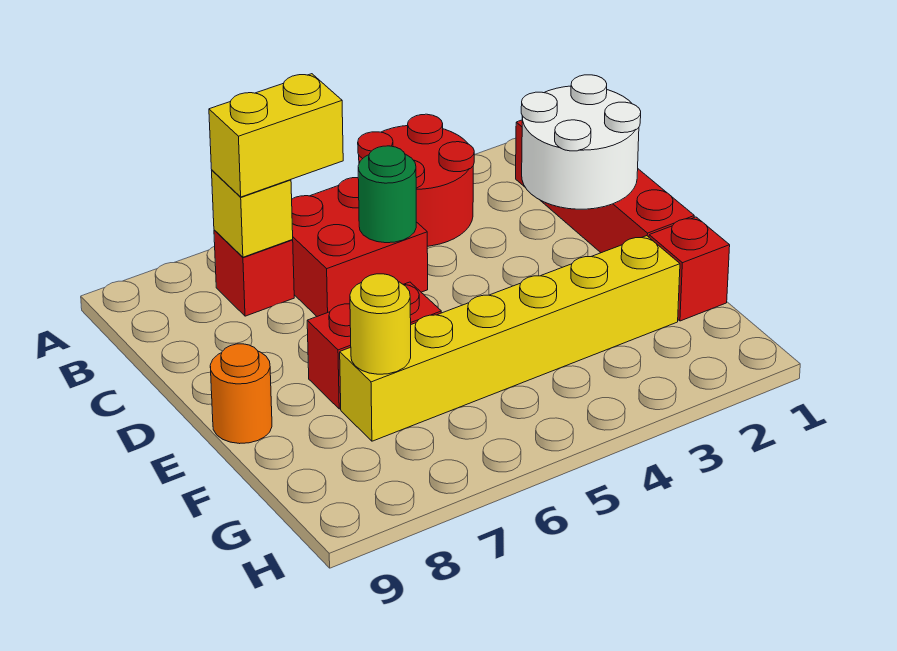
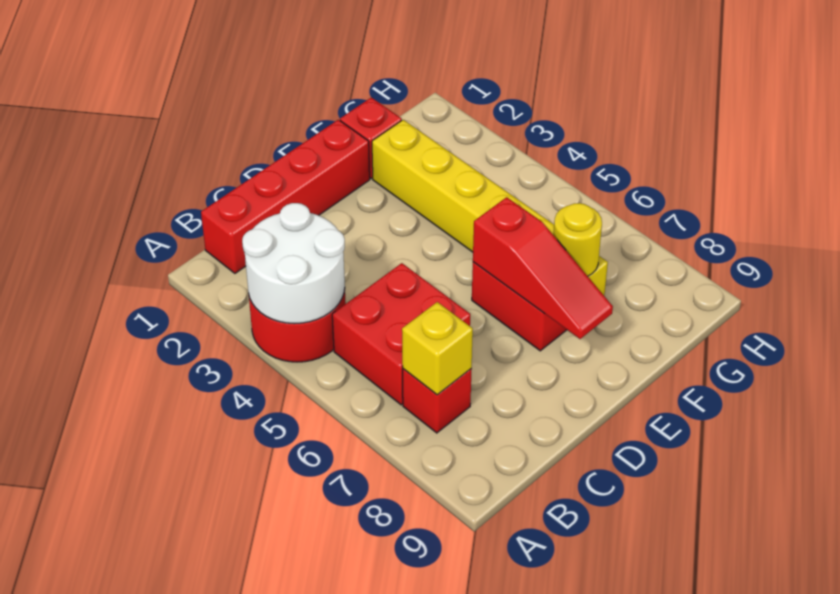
yellow brick B6:B7 level 3 -> none
white round brick C1:D2 level 2 -> white round brick A3:B4 level 2
green round brick C5 level 2 -> none
none -> red slope E6:E8 level 2 top 6
orange round brick E9 level 1 -> none

